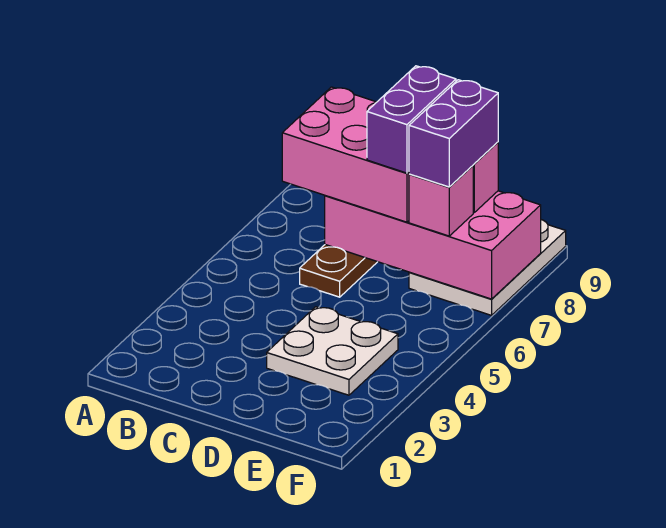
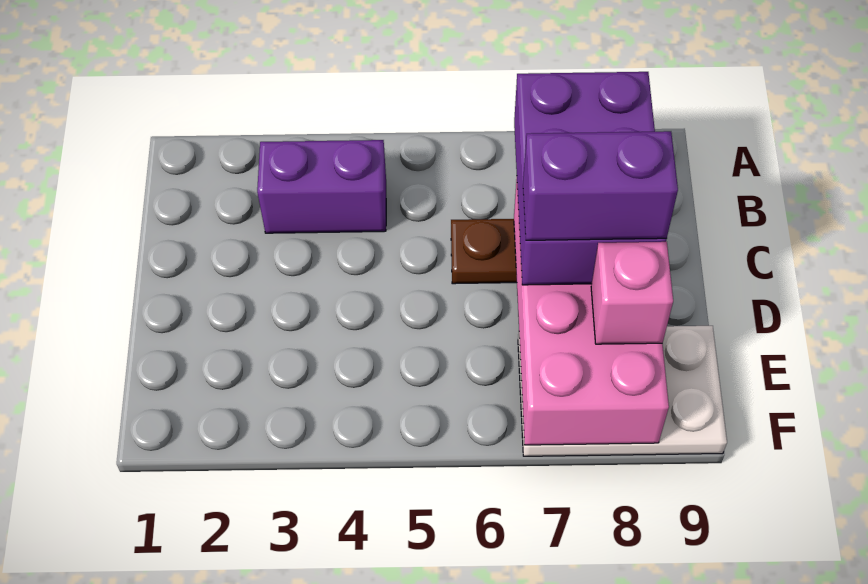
pink brick B7:D8 level 3 -> purple brick B7:D8 level 3
white plate D3:E4 level 1 -> none
pink brick E7 level 3 -> none
purple brick E7:E8 level 4 -> purple brick B3:B4 level 1

